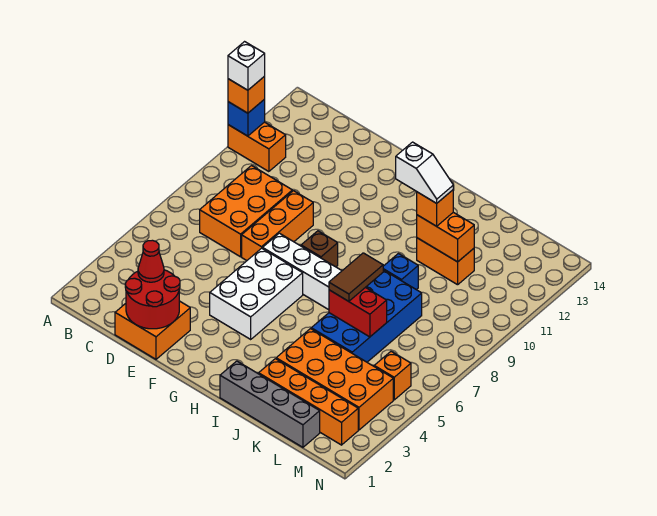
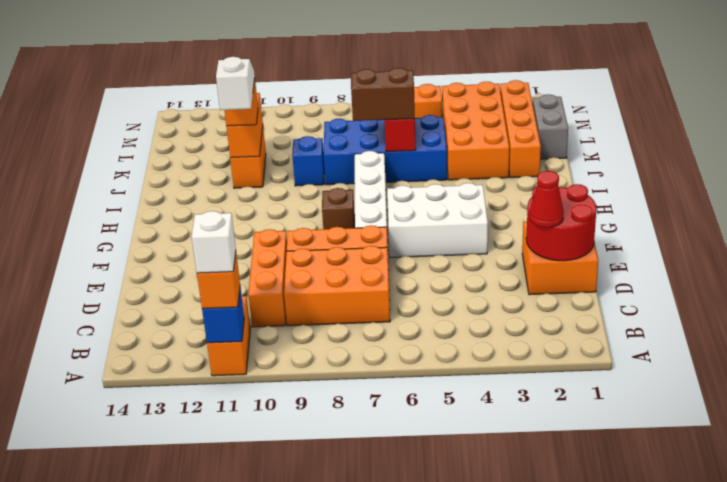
none -> orange brick C10:E10 level 1
grey brick I1:L1 level 1 -> grey brick K1:L1 level 1
brown tile J6:J7 level 3 -> brown brick J6:J7 level 3

